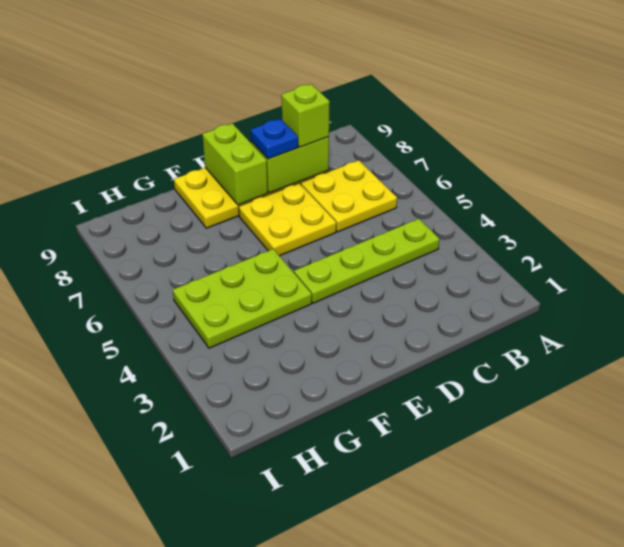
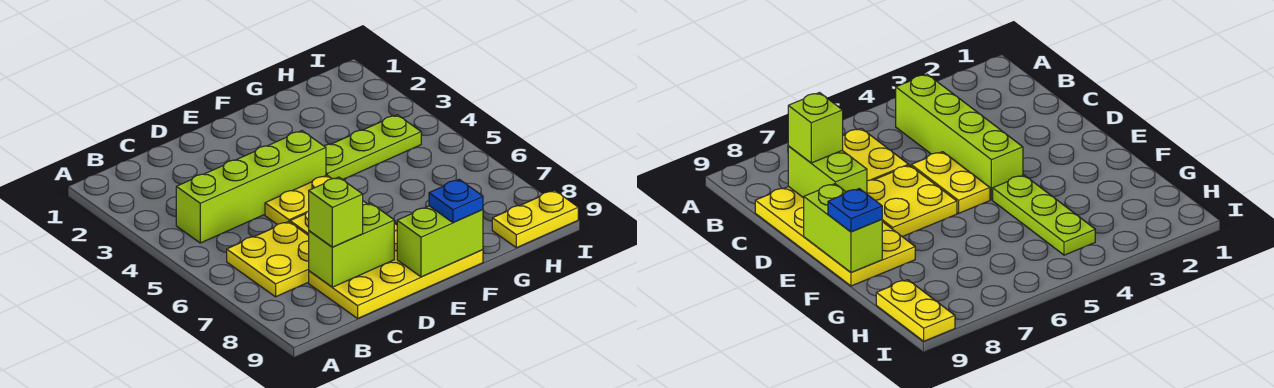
lime plate B4:E4 level 1 -> lime brick B4:E4 level 1
none -> yellow plate D5:E5 level 1
blue plate D8 level 3 -> blue plate F9 level 3
lime brick E8:E9 level 2 -> lime brick E9:F9 level 2
lime plate F4:H5 level 1 -> lime plate F4:H4 level 1
none -> yellow plate H9:I9 level 1

